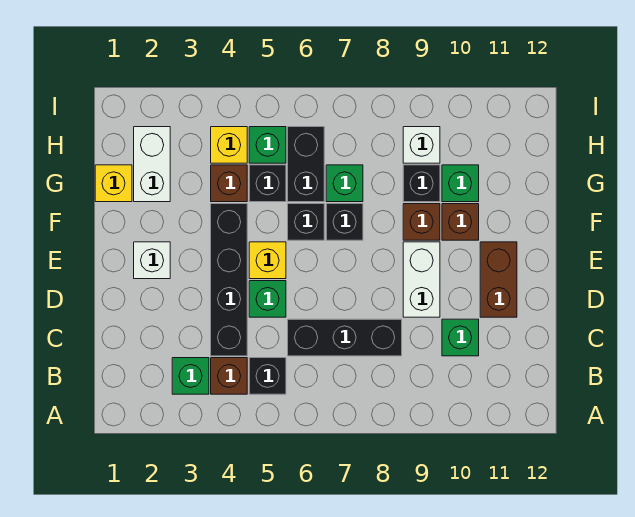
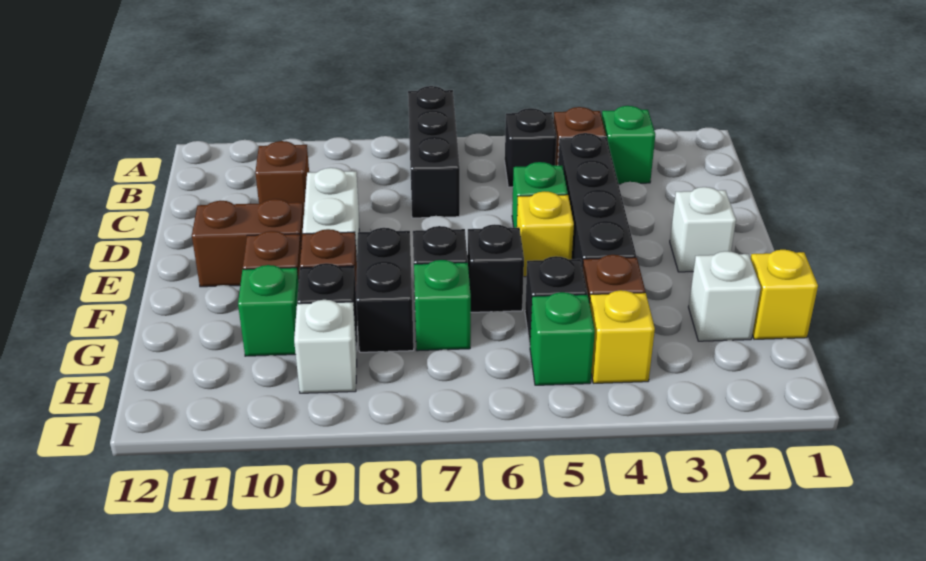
black brick C6:C8 level 1 -> black brick A7:C7 level 1
green brick C10 level 1 -> brown brick C10 level 1
brown brick D11:E11 level 1 -> brown brick E10:E11 level 1
white brick G2:H2 level 1 -> white brick G2 level 1
black brick G6:H6 level 1 -> black brick F8:G8 level 1

